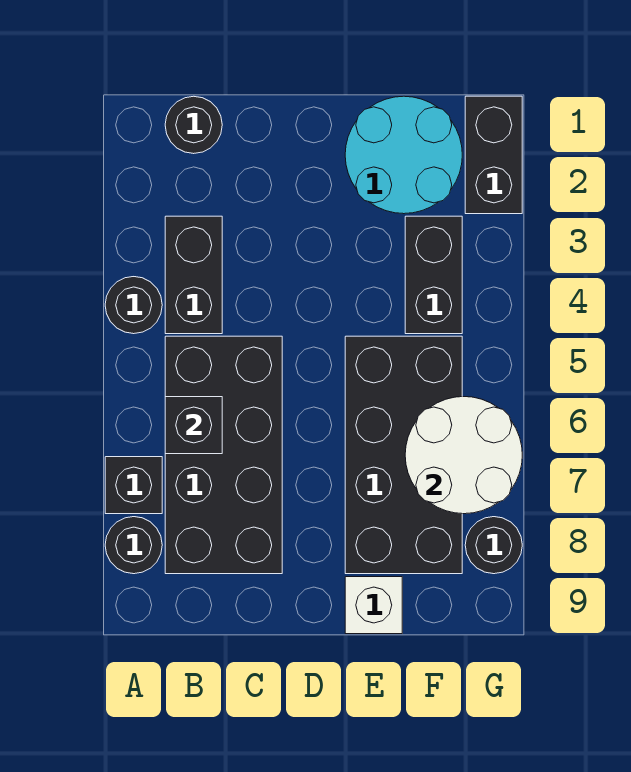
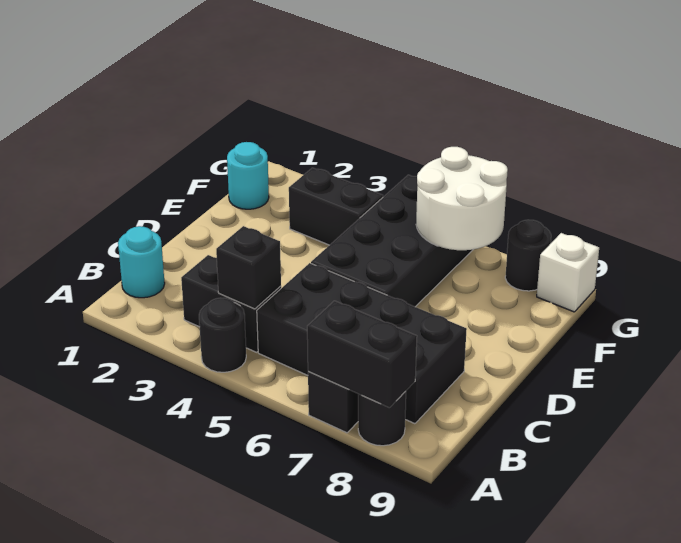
black round brick B1 level 1 -> cyan round brick B1 level 1
black brick B6 level 2 -> black brick B4 level 2
cyan round brick E1:F2 level 1 -> cyan round brick F1 level 1
black brick E5:F8 level 1 -> black brick D5:G6 level 1
white brick E9 level 1 -> white brick G9 level 1
black brick G1:G2 level 1 -> black brick A7:A8 level 2

